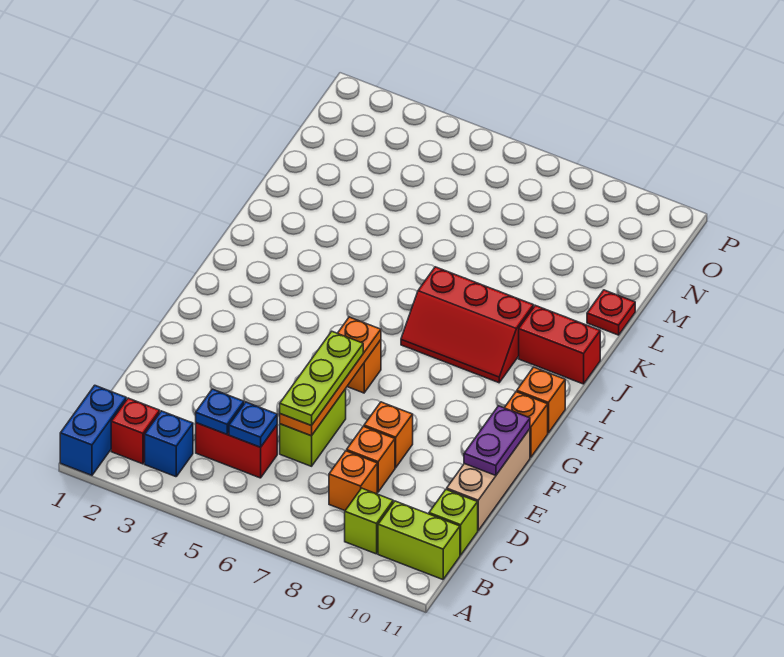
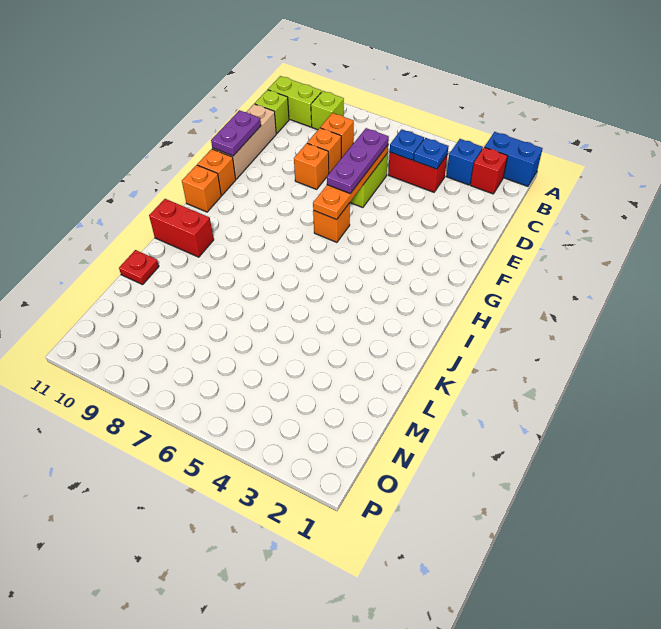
blue brick A1:B1 level 1 -> blue brick A1:A2 level 1
lime plate D6:F6 level 3 -> purple plate D6:F6 level 3
red slope I7:J9 level 1 top J -> none

